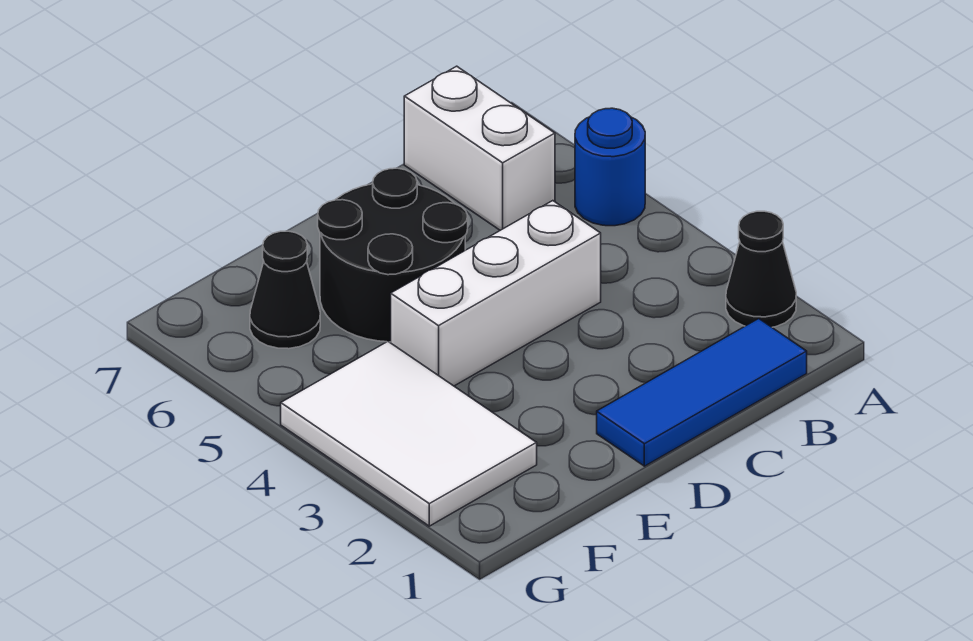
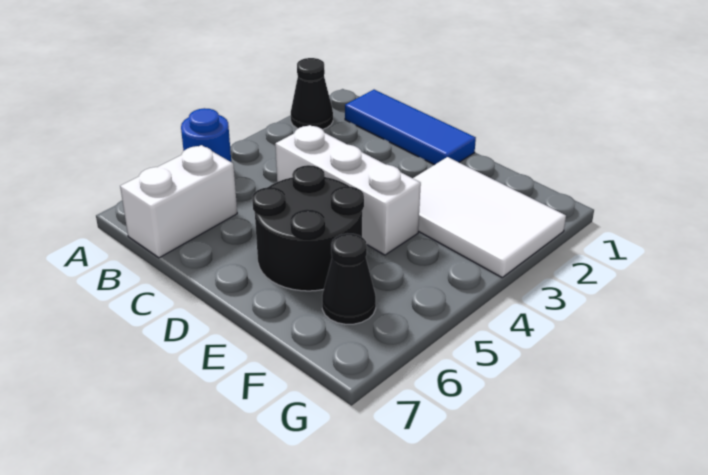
white tile F2:G4 level 1 -> white tile E2:G3 level 1

